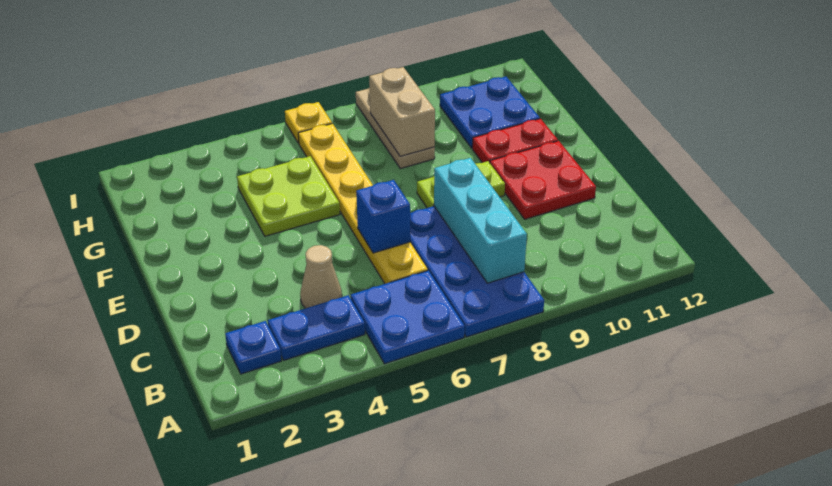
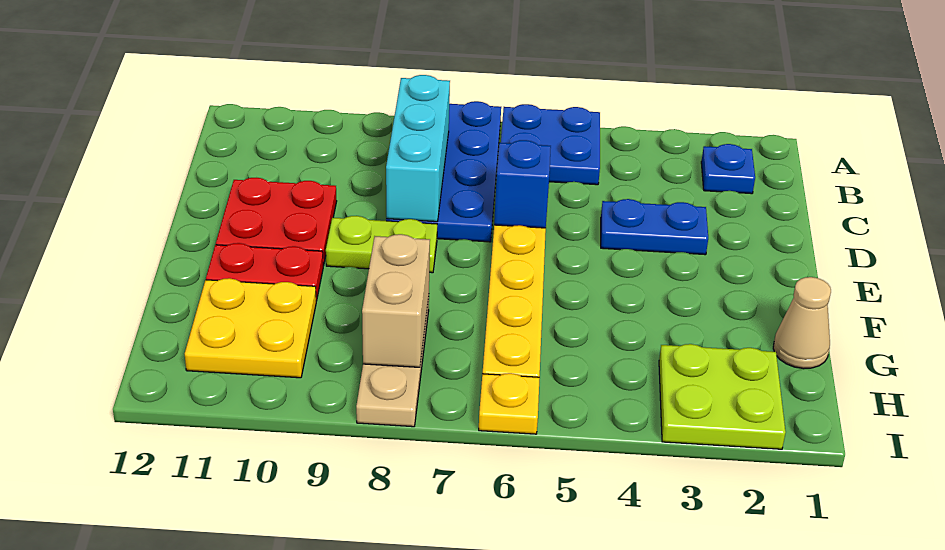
blue plate B3:B4 level 1 -> blue plate D3:D4 level 1
tan cone C4 level 1 -> tan cone G1 level 1
lime plate F4:G5 level 1 -> lime plate H2:I3 level 1
blue plate G10:H11 level 1 -> yellow plate G10:H11 level 1

